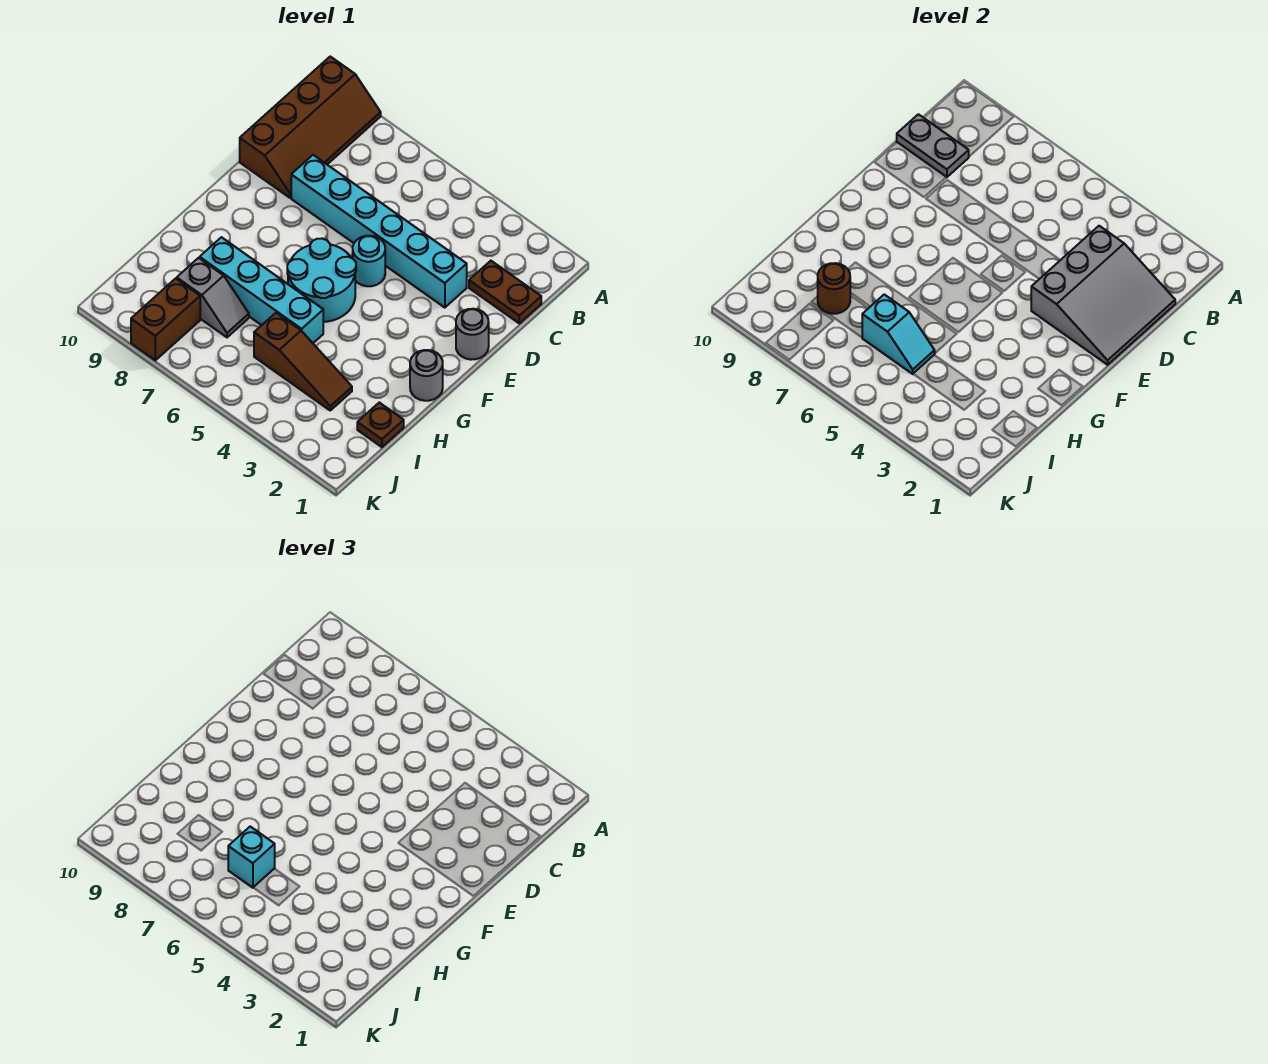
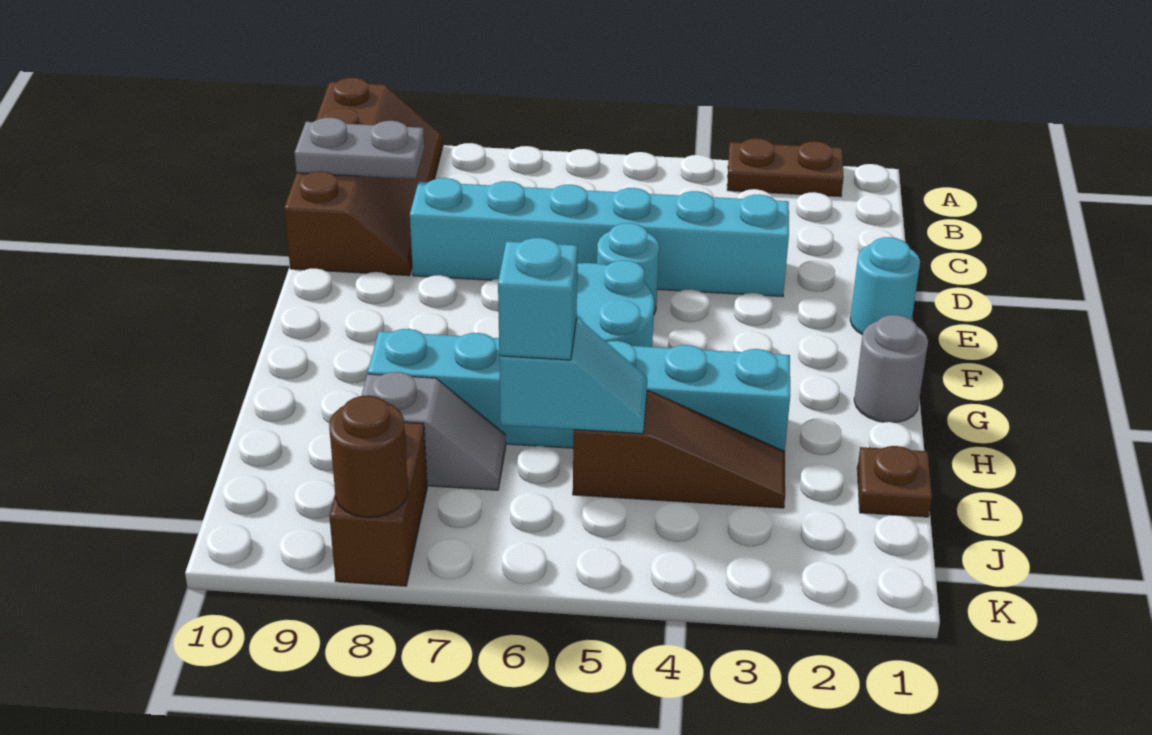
brown plate C1:C2 level 1 -> brown plate A2:A3 level 1
grey slope C1:E3 level 2 top 3 -> none
grey round brick E1 level 1 -> cyan round brick E1 level 1
cyan brick H5:H8 level 1 -> cyan brick H3:H8 level 1
brown round brick I8 level 2 -> brown round brick K8 level 2

